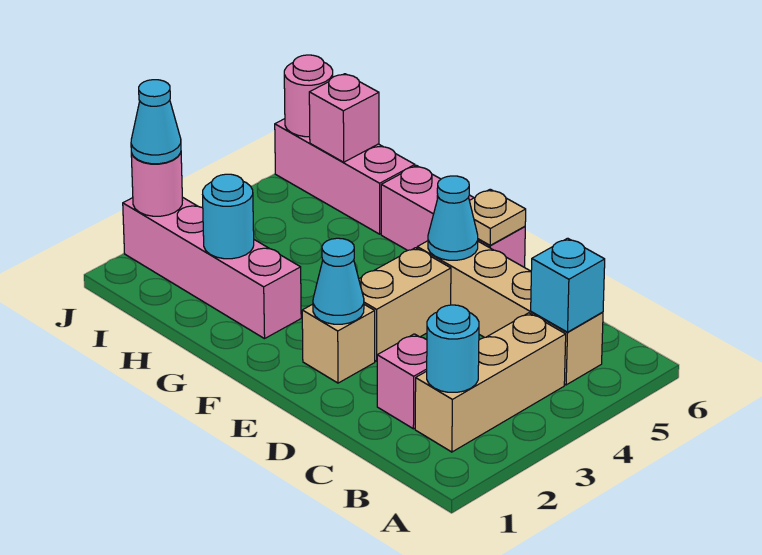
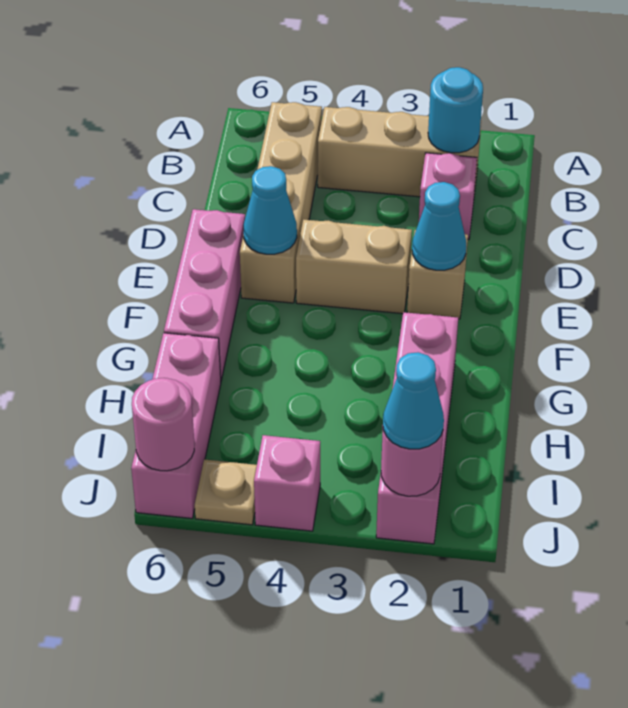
cyan brick B5 level 2 -> none
tan plate E6 level 2 -> tan plate J5 level 1
cyan round brick H2 level 2 -> none
pink brick I6 level 2 -> pink brick J4 level 1

